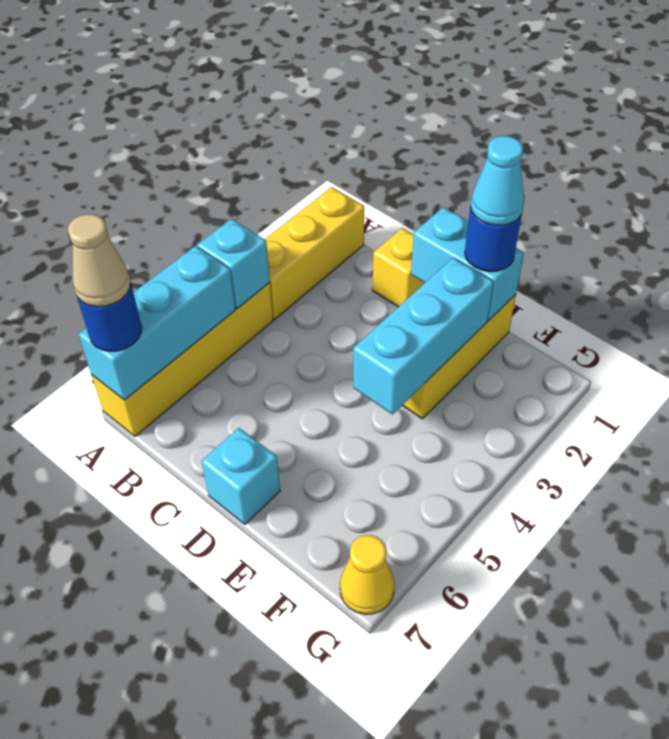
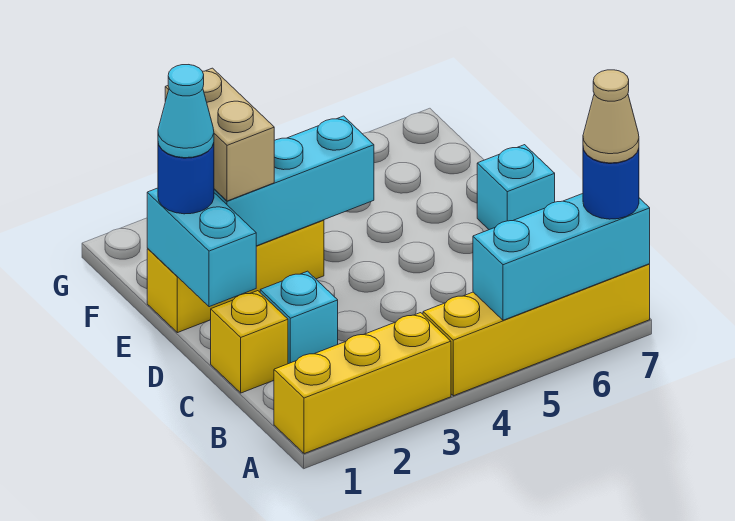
cyan brick A4 level 2 -> cyan brick C2 level 1
none -> tan brick E2:F2 level 3
yellow cone G7 level 1 -> none

